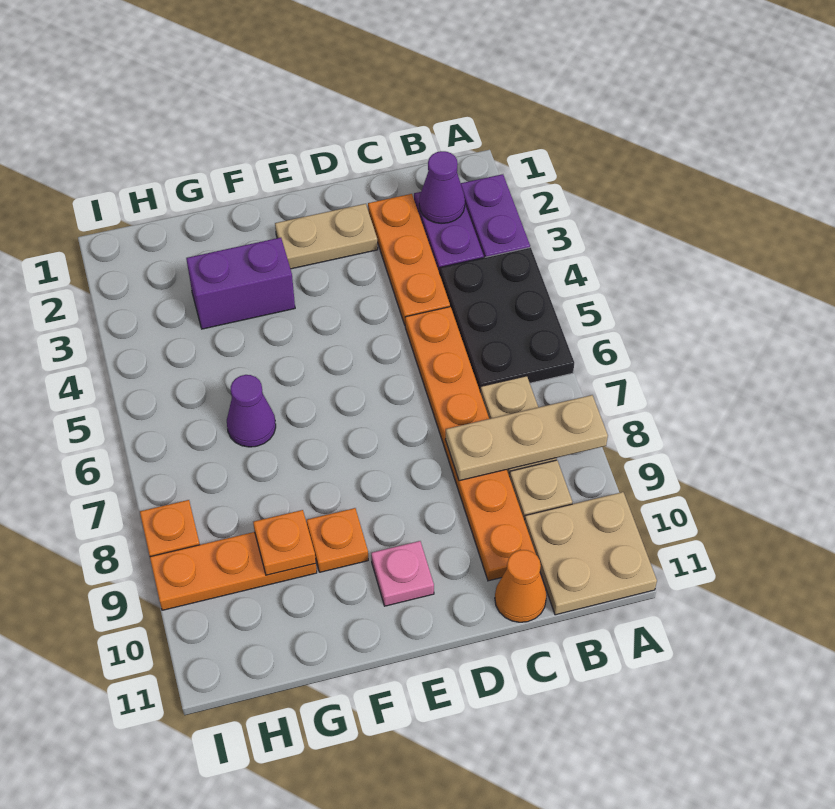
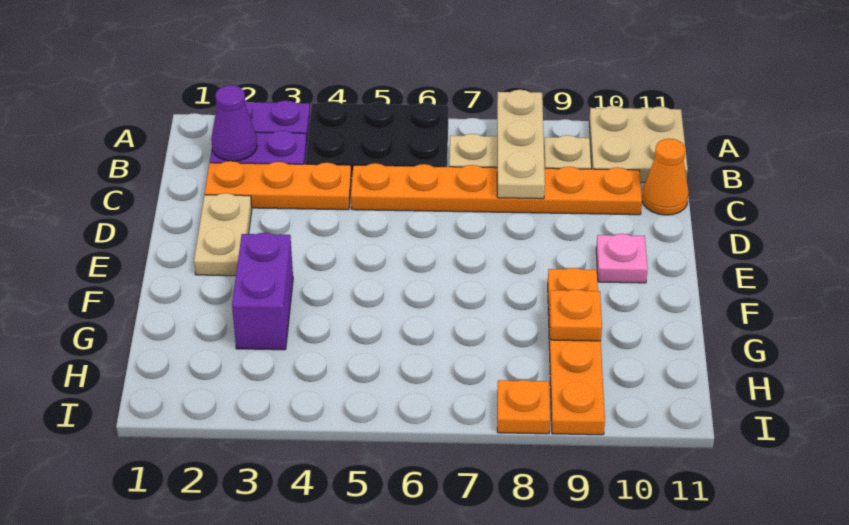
purple cone G6 level 1 -> none

